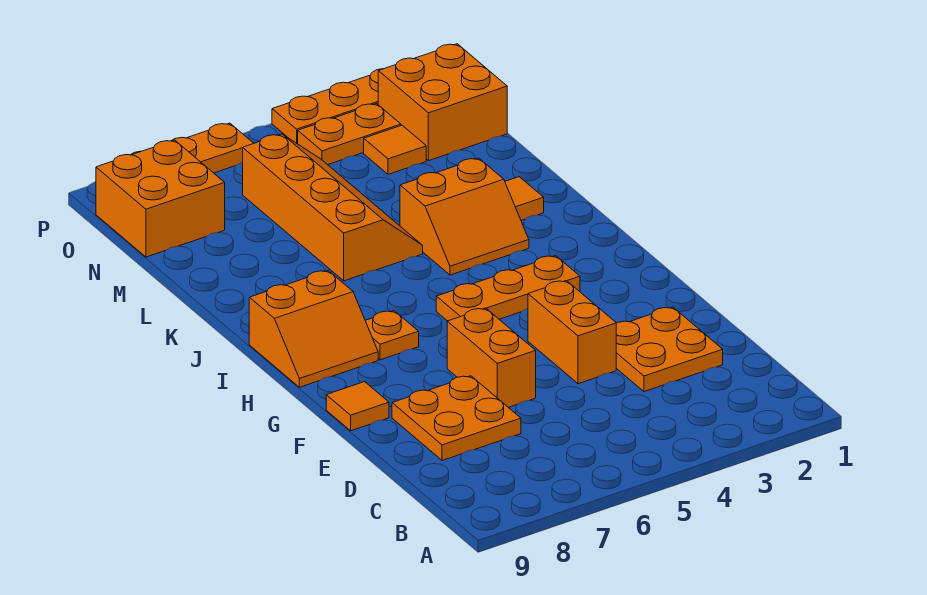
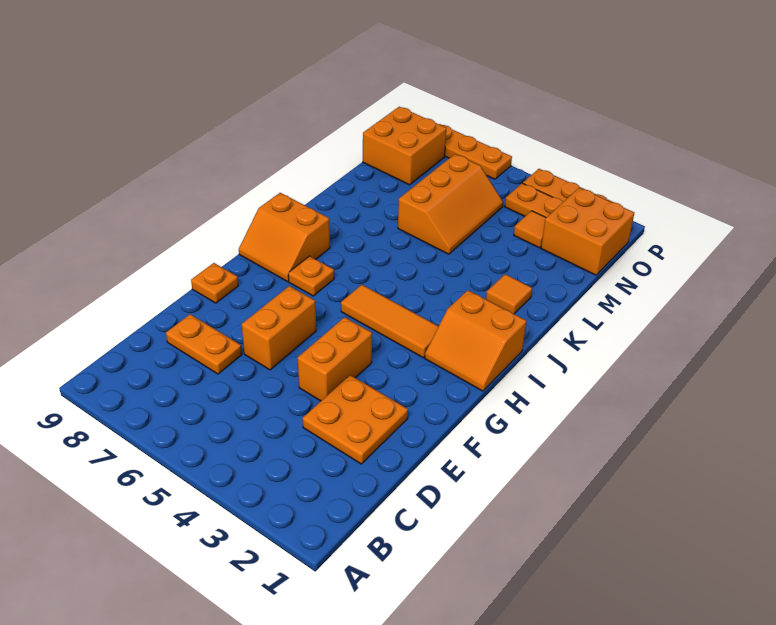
orange plate D7:E8 level 1 -> orange plate D7:D8 level 1
orange tile F9 level 1 -> orange plate F9 level 1
orange plate H3:H5 level 1 -> orange tile H3:H5 level 1
orange slope J3:K4 level 1 top K -> orange slope H1:I2 level 1 top I
orange slope K5:N6 level 1 top 6 -> orange slope L5:N6 level 1 top 6

